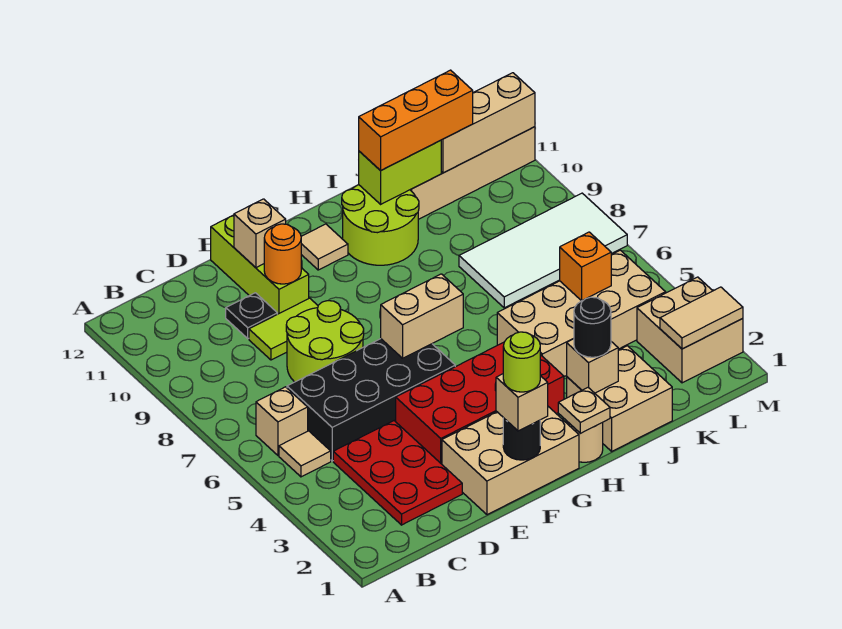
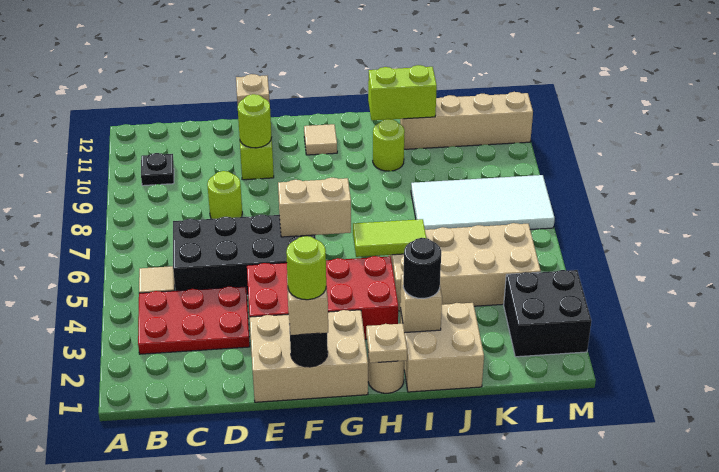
tan brick B6 level 1 -> none
red plate C2:D4 level 1 -> red plate B3:D4 level 1
lime round brick D7:E8 level 1 -> lime round brick D8 level 1
lime tile D9:E9 level 1 -> lime tile H5:I5 level 2
black plate D10 level 1 -> black plate B10 level 1
orange round brick E10 level 2 -> lime round brick E10 level 2
lime round brick H10:I11 level 1 -> lime round brick I10 level 1
orange brick I11:K11 level 3 -> none
orange brick K5 level 2 -> none
tan brick K11:M11 level 2 -> none
tan brick L2:M3 level 1 -> black brick L2:M3 level 1
tan tile L2:M2 level 2 -> none

